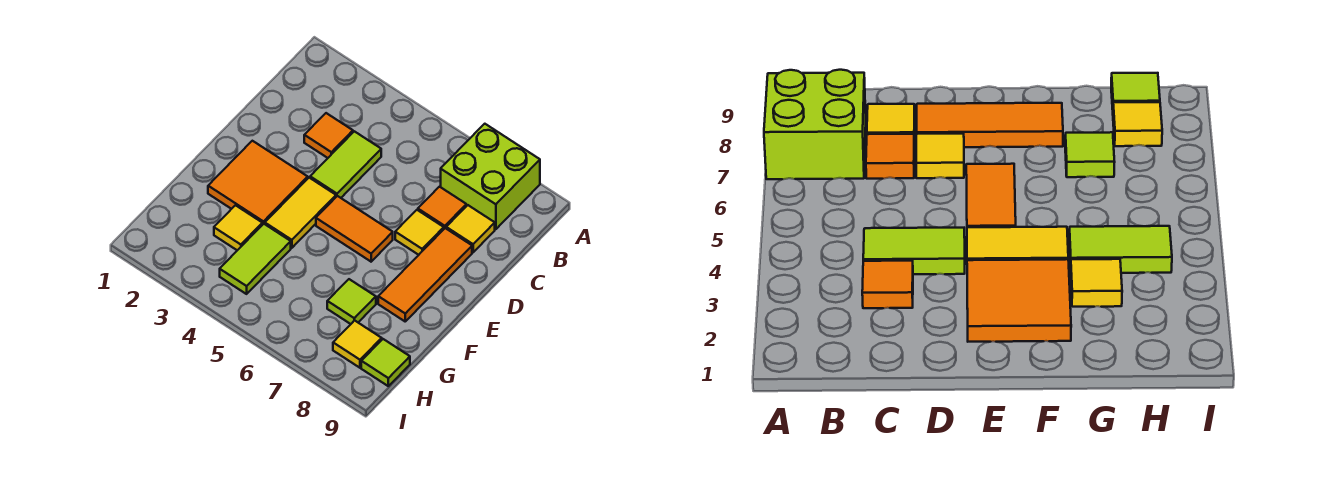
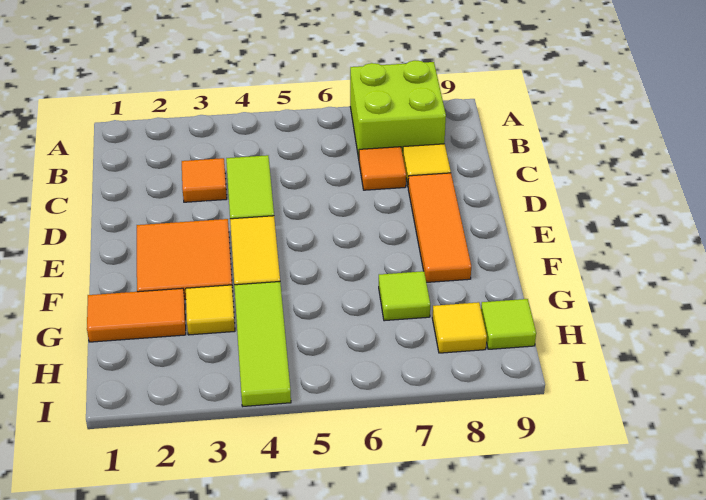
yellow tile D7 level 1 -> none
orange tile E5:E6 level 1 -> orange tile G1:G2 level 1
lime tile G4:H4 level 1 -> lime tile G4:I4 level 1

